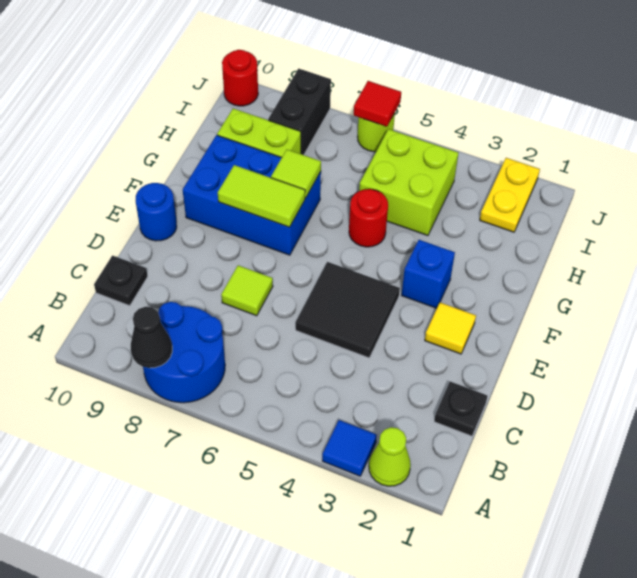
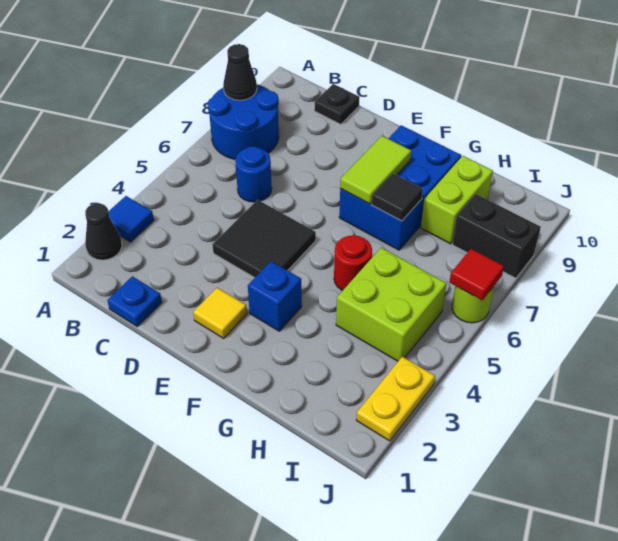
lime cone A2 level 1 -> black cone A2 level 1
black plate C1 level 1 -> blue plate C1 level 1
lime tile D7 level 1 -> none
blue round brick E10 level 1 -> blue round brick C6 level 1
lime tile G7 level 2 -> black tile G7 level 2
yellow plate I2:J2 level 1 -> yellow plate J2:J3 level 1
red round brick J10 level 1 -> none

